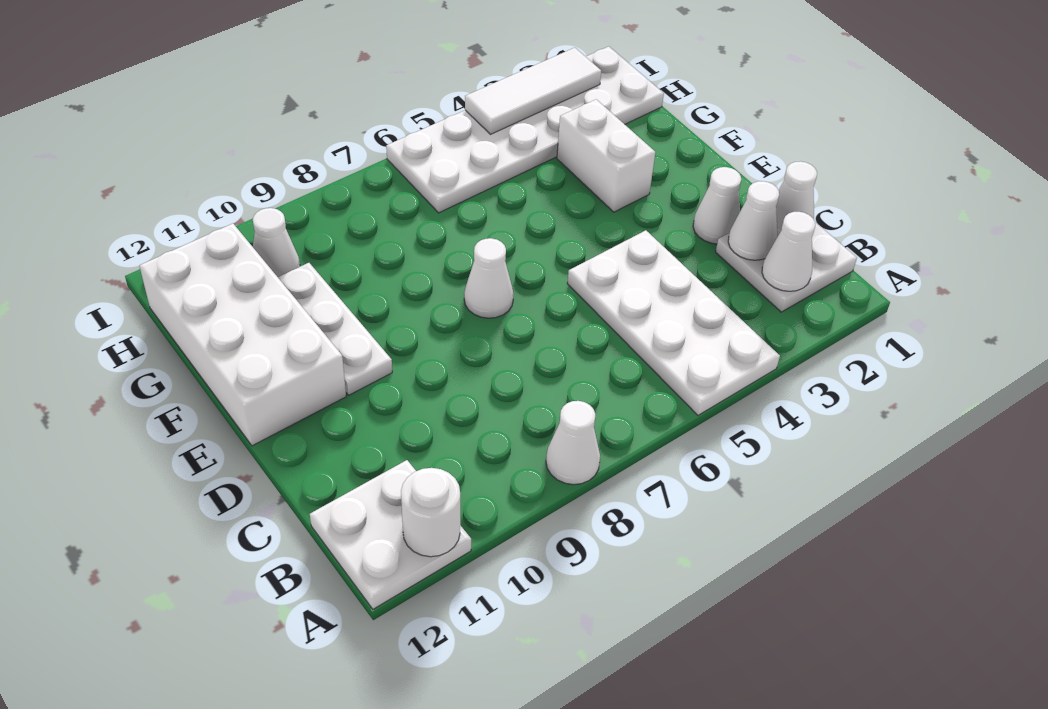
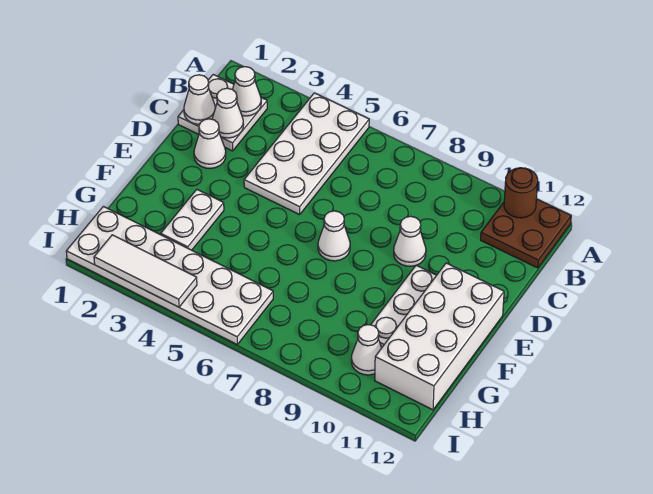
white cone A8 level 1 -> white cone D9 level 1
white plate A11:B12 level 1 -> brown plate A11:B12 level 1
white round brick A11 level 2 -> brown round brick A11 level 2
white brick F3:G3 level 1 -> white plate F3:G3 level 1

